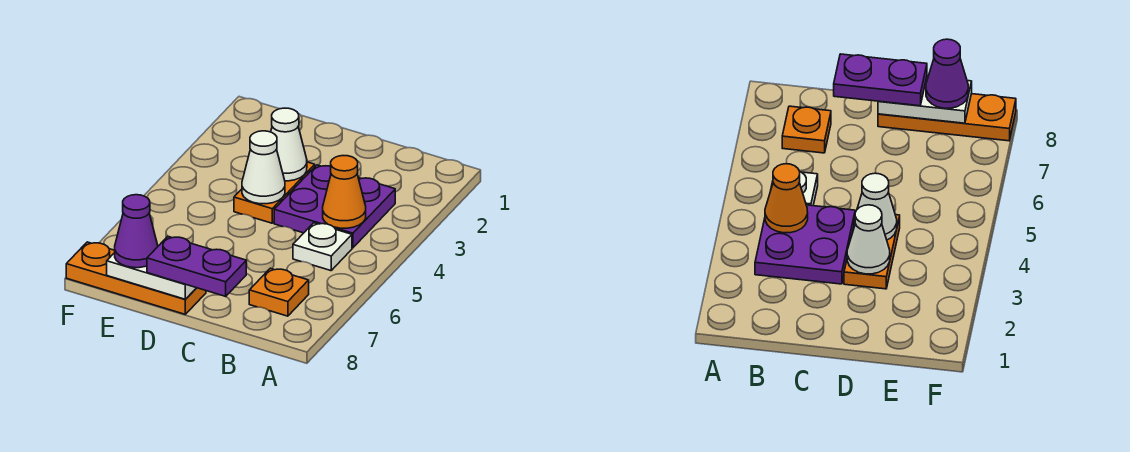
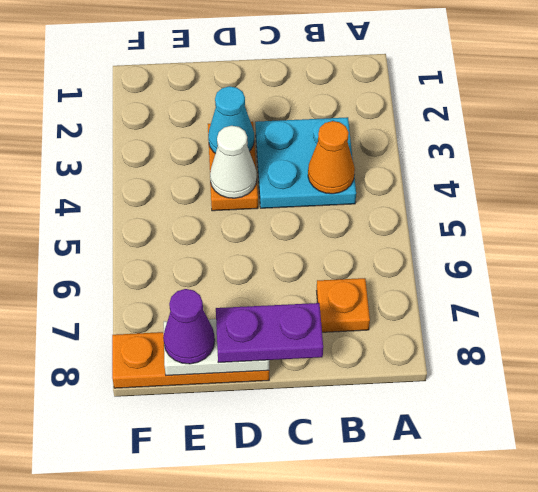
purple plate B3:C4 level 1 -> cyan plate B3:C4 level 1
white plate B5 level 1 -> none
white cone D3 level 2 -> cyan cone D3 level 2

